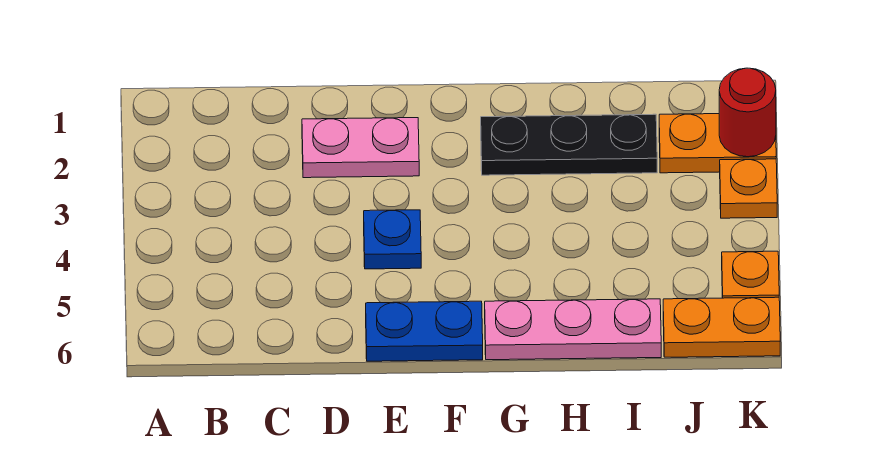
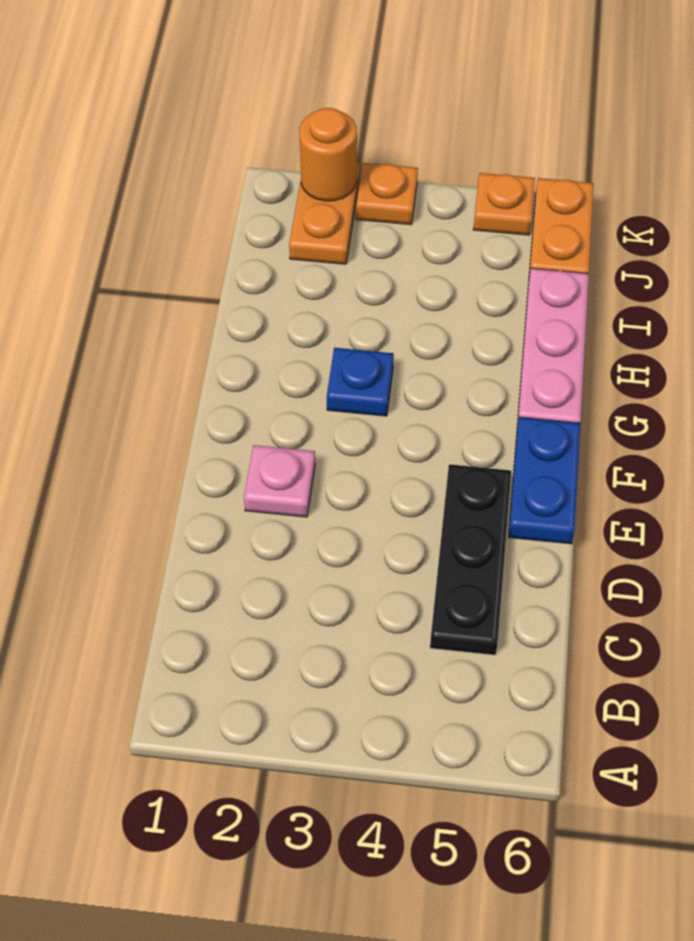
pink plate D2:E2 level 1 -> pink plate E2 level 1
blue plate E4 level 1 -> blue plate G3 level 1
black plate G2:I2 level 1 -> black plate C5:E5 level 1
red round brick K2 level 2 -> orange round brick K2 level 2

